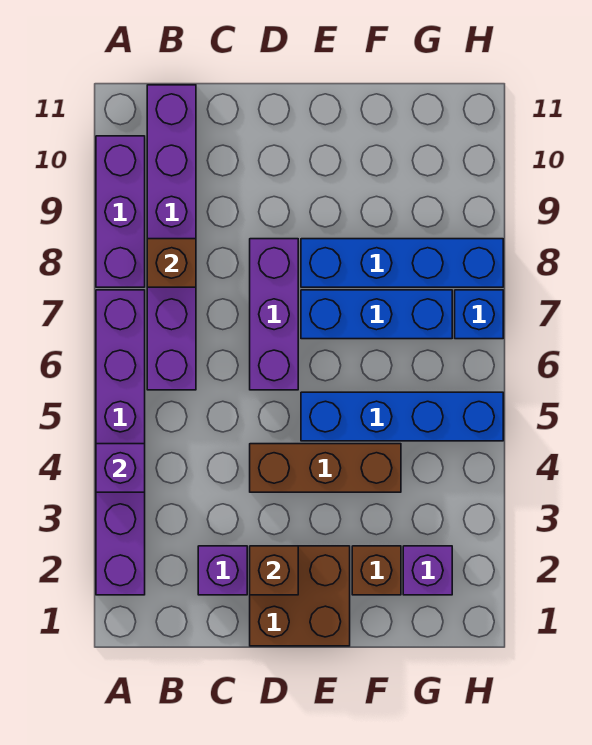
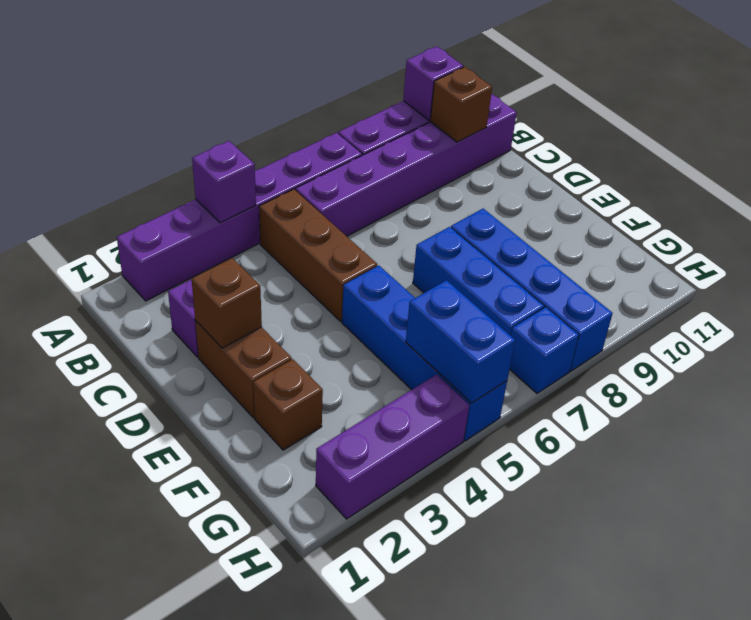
brown brick B8 level 2 -> brown brick B10 level 2
brown brick D1:E2 level 1 -> brown brick D2:E2 level 1
brown brick D4:F4 level 1 -> brown brick B5:D5 level 1
purple brick D6:D8 level 1 -> purple brick H2:H4 level 1
purple brick G2 level 1 -> purple brick A10 level 2
none -> blue brick G5:H5 level 2

